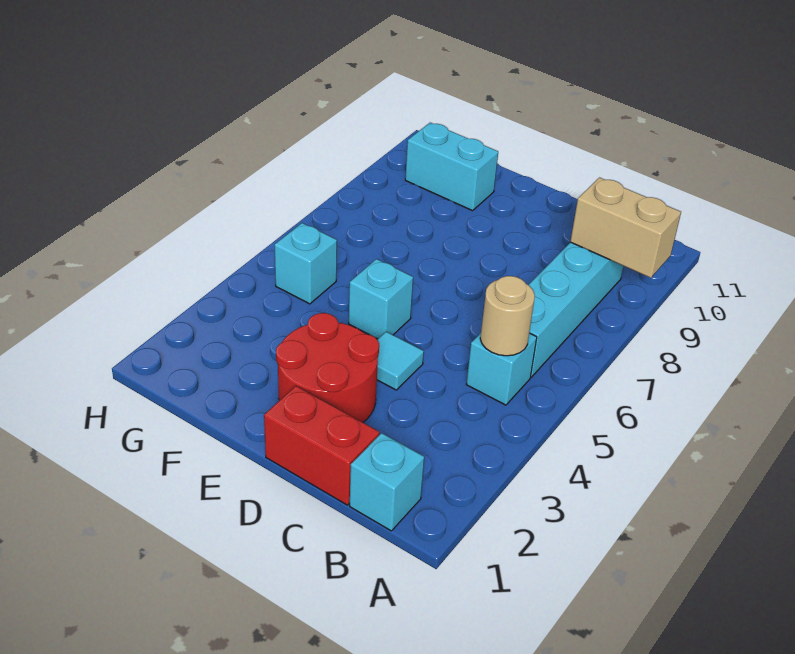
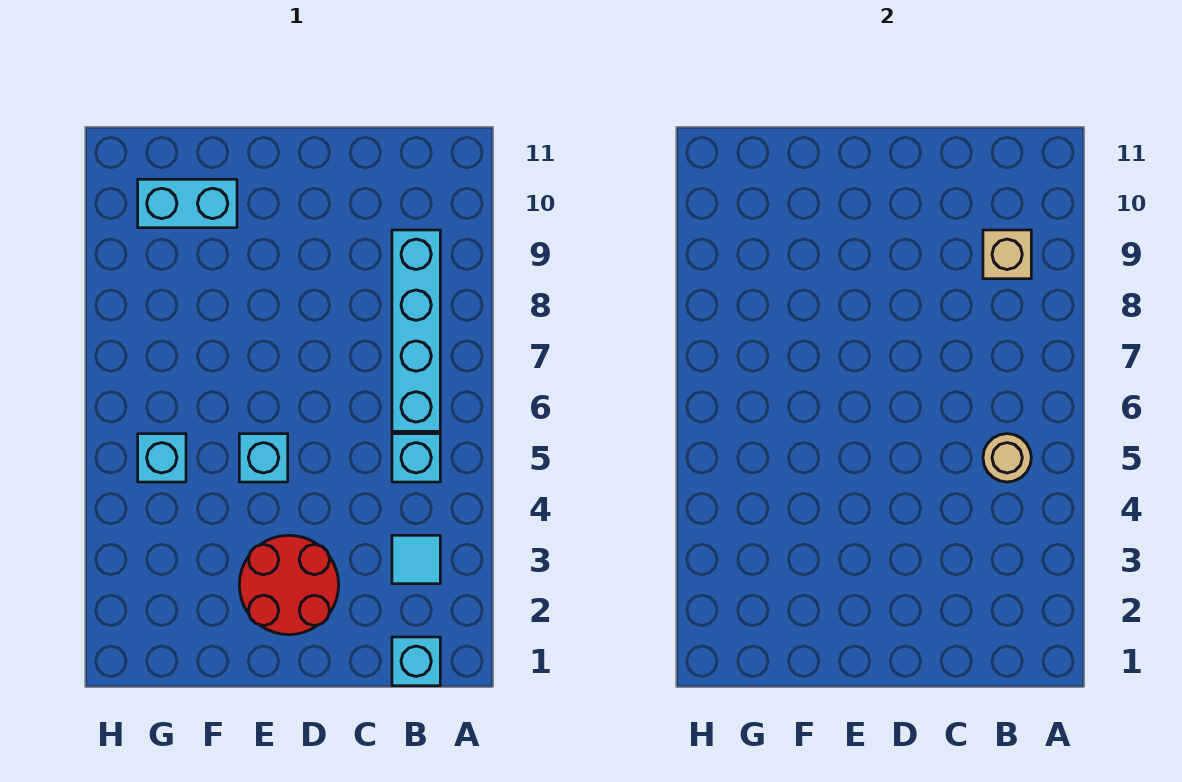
tan brick A9:B9 level 2 -> tan brick B9 level 2
red brick C1:D1 level 1 -> none
cyan tile D4 level 1 -> cyan tile B3 level 1

